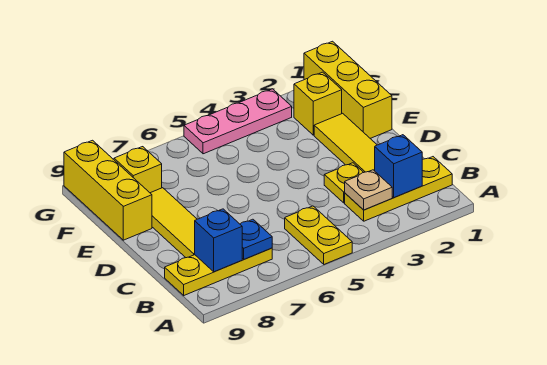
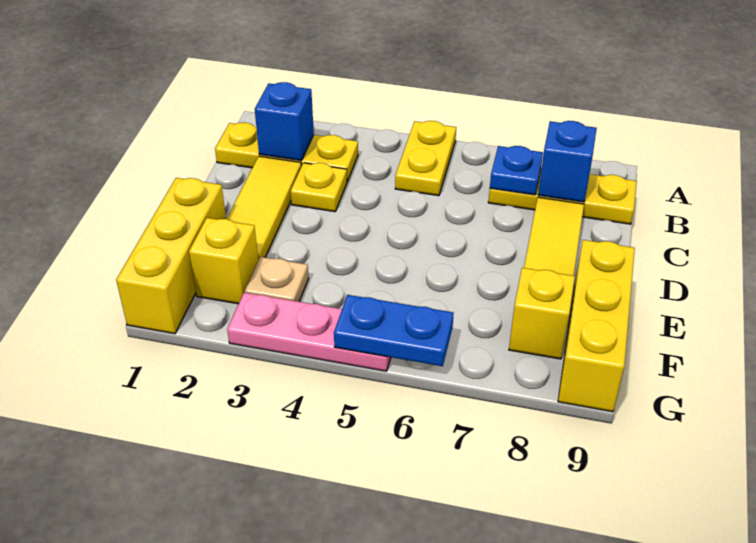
tan plate B3 level 2 -> tan plate F3 level 1
none -> blue plate G5:G6 level 2

